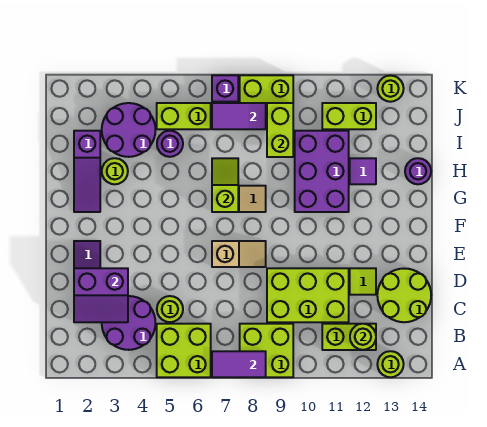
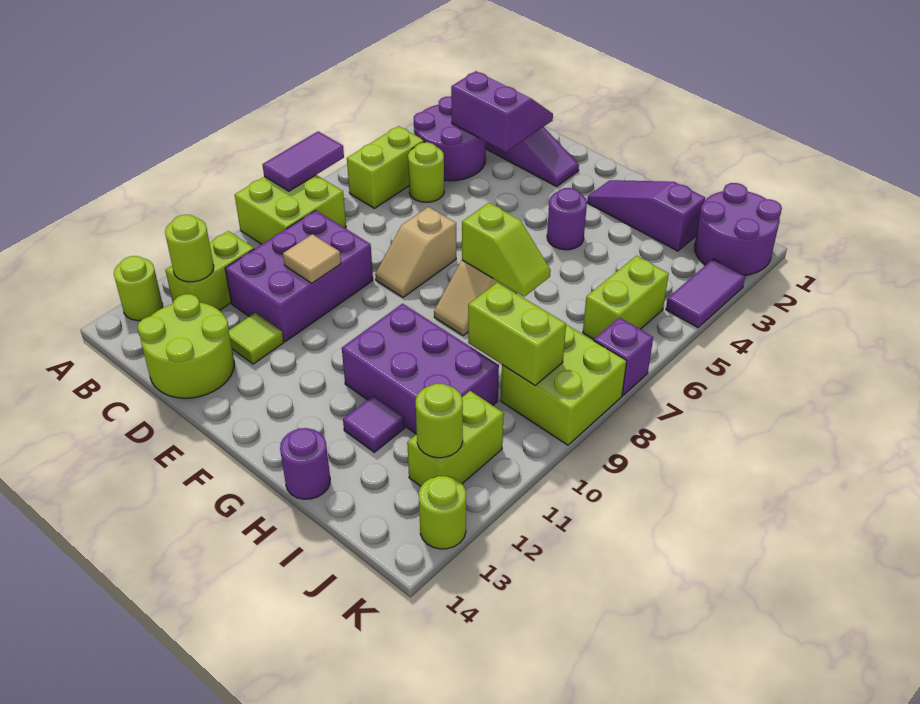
lime brick A5:B6 level 1 -> lime brick B5:B6 level 1
purple slope C2:D3 level 2 top D -> purple slope C2:D3 level 2 top 3
lime brick C9:D11 level 1 -> purple brick C9:D11 level 1
none -> tan tile D10 level 2
lime round brick H3 level 1 -> lime round brick J12 level 2
purple round brick I3:J4 level 1 -> purple round brick J1:K2 level 1
purple round brick I5 level 1 -> purple round brick G4 level 1
purple tile J7:J8 level 2 -> purple tile K3:K4 level 1

